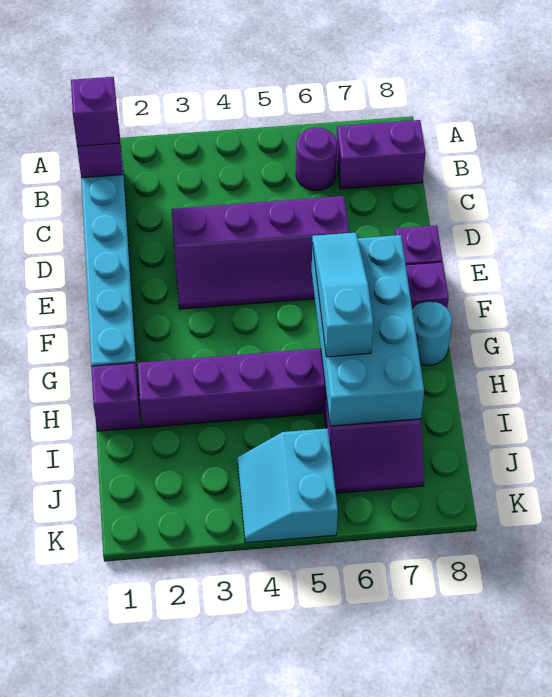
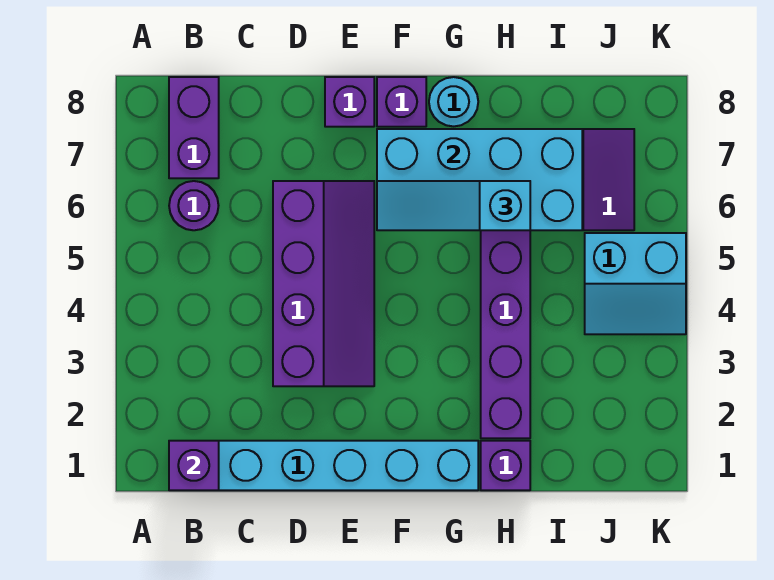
purple brick B1 level 3 -> none

